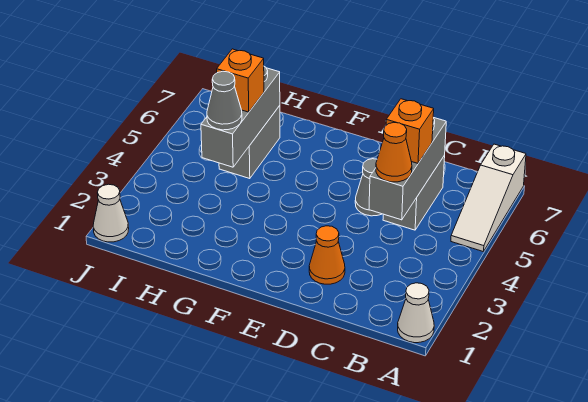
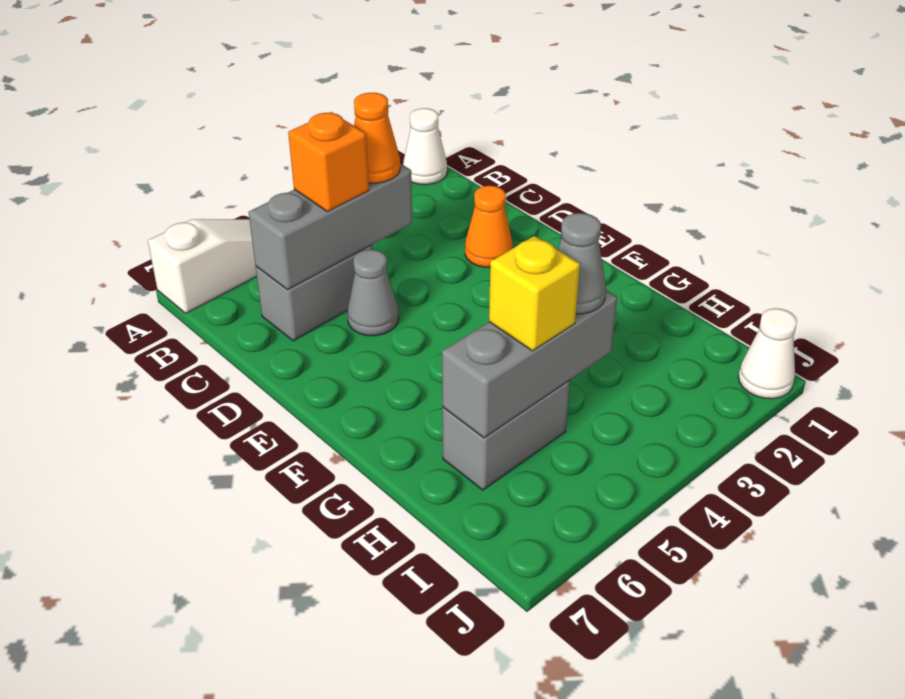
orange brick H5 level 3 -> yellow brick H5 level 3

